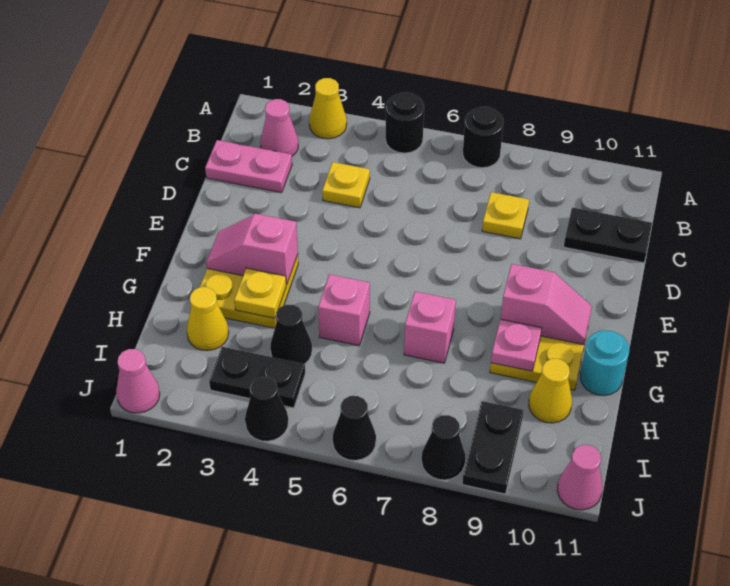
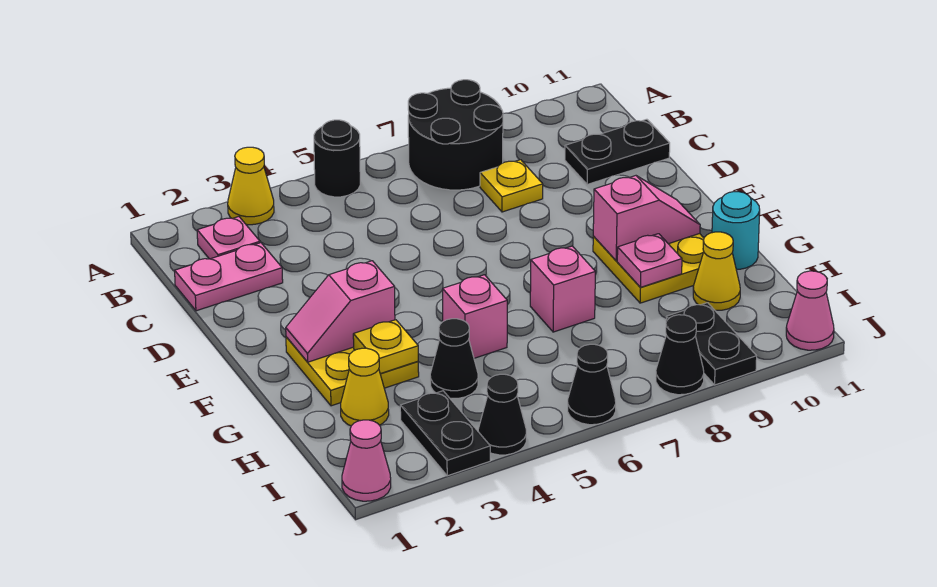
black round brick A7 level 1 -> black round brick A7:B8 level 1
pink cone B2 level 1 -> pink plate B2 level 1
yellow plate C4 level 1 -> none
black plate I3:I4 level 1 -> black plate I3:J3 level 1

